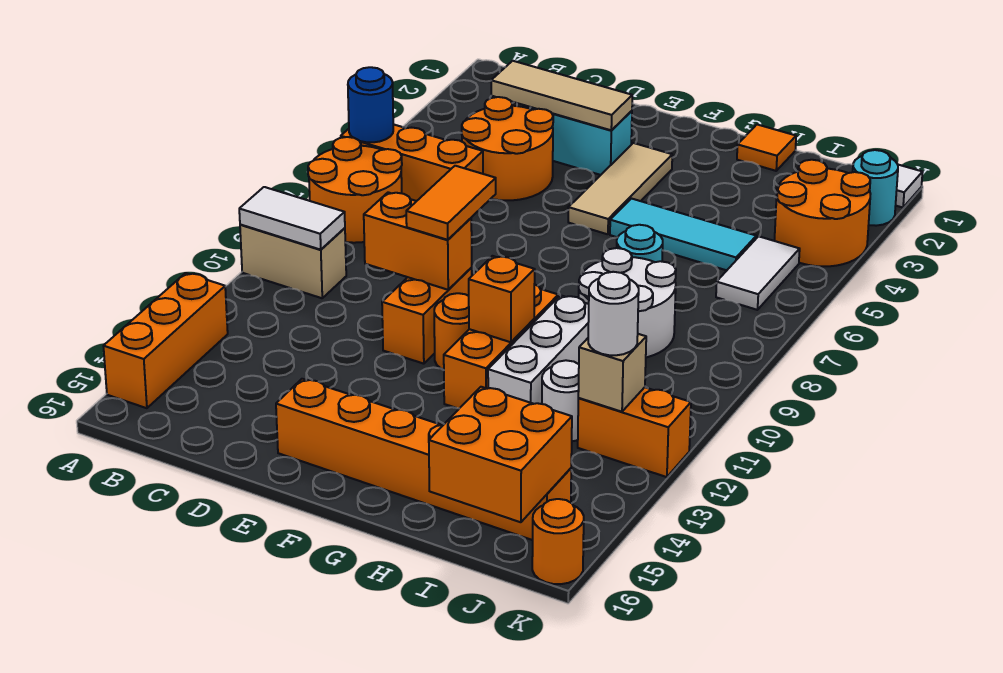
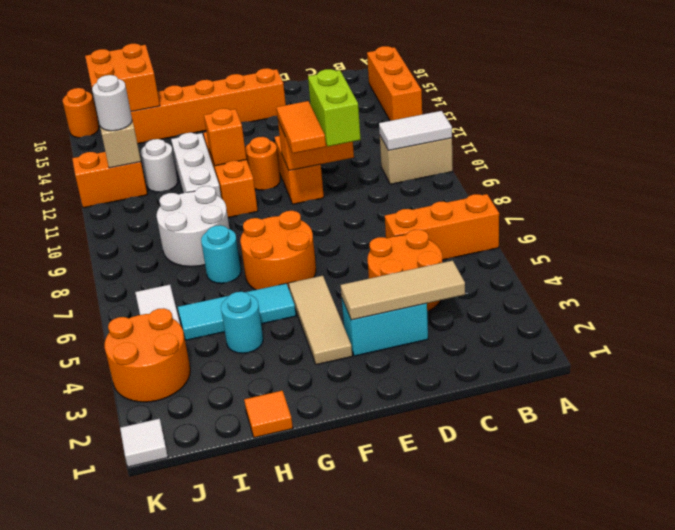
blue round brick A6 level 2 -> none
orange round brick A7:B8 level 1 -> orange round brick F6:G7 level 1
none -> lime brick D9:D10 level 3
cyan round brick K2 level 1 -> cyan round brick H4 level 1

